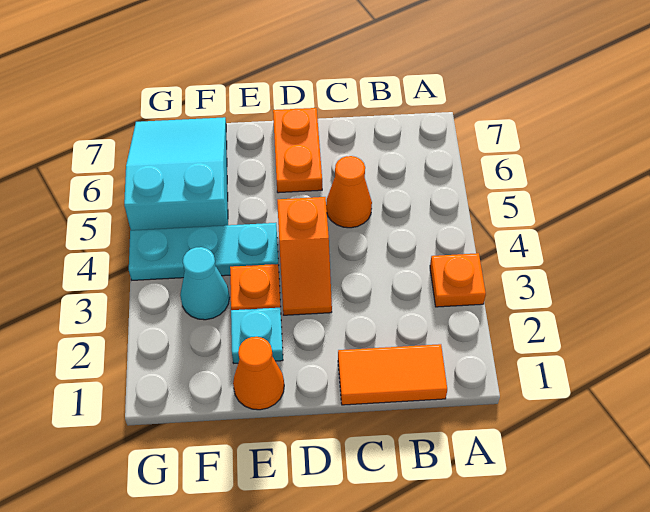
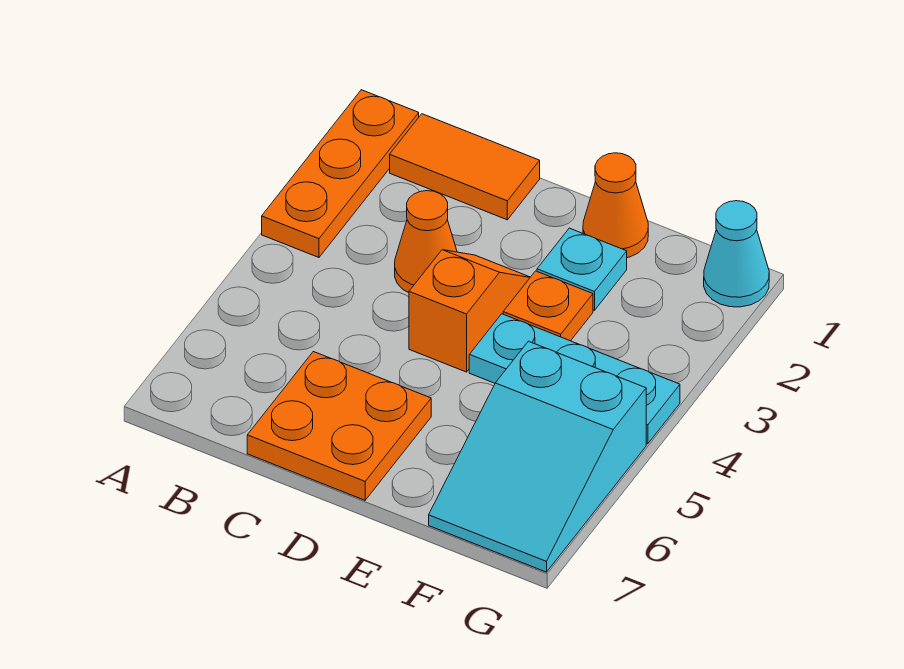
orange plate A3 level 1 -> orange plate A1:A3 level 1
orange cone C5 level 1 -> orange cone C3 level 1
orange plate D6:D7 level 1 -> orange plate C6:D7 level 1
cyan cone F3 level 1 -> cyan cone G1 level 1

